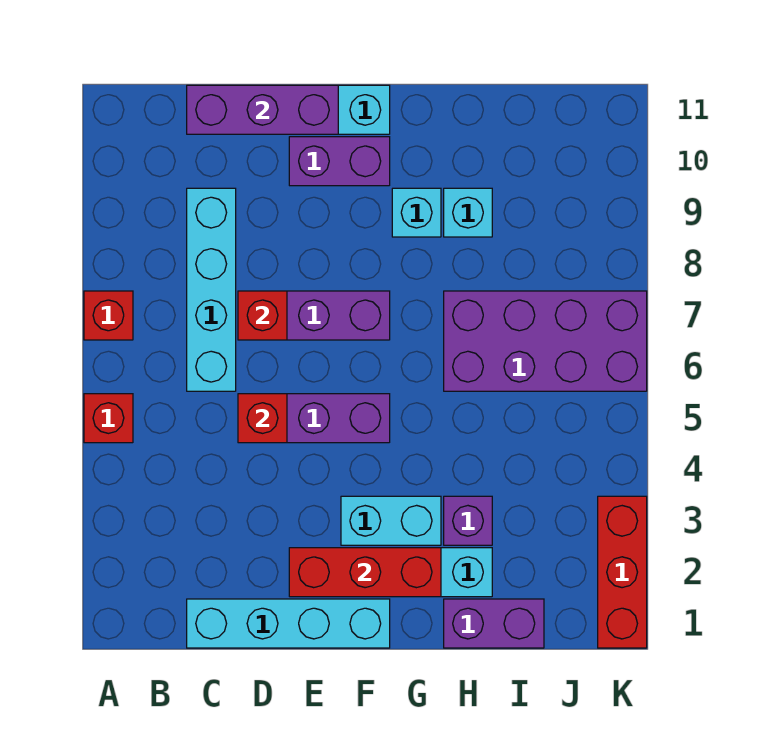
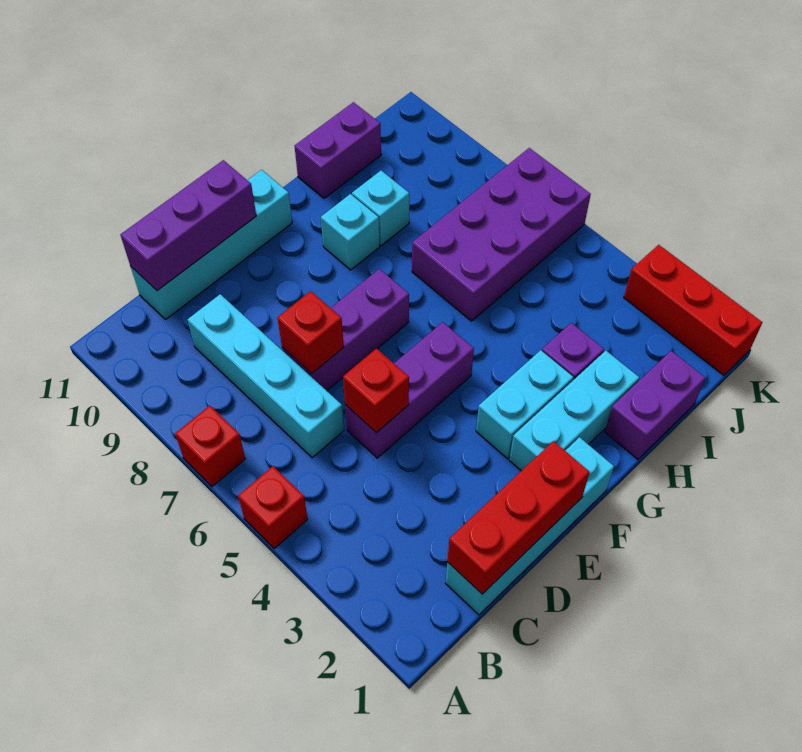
red brick E2:G2 level 2 -> red brick C1:E1 level 2
purple brick E10:F10 level 1 -> purple brick H11:I11 level 1

